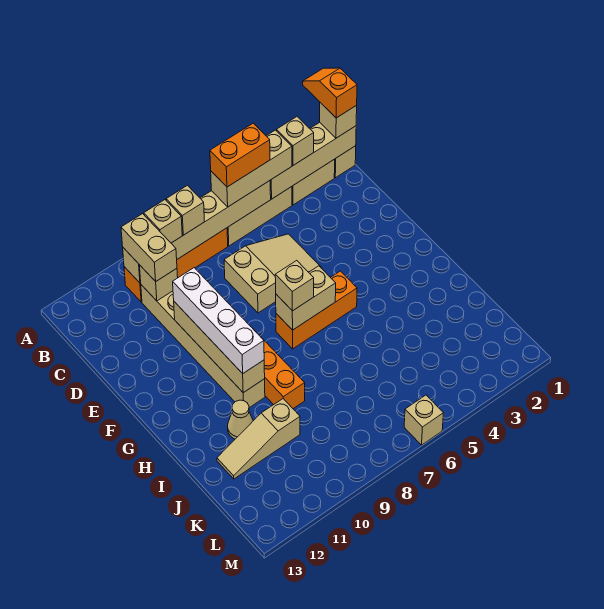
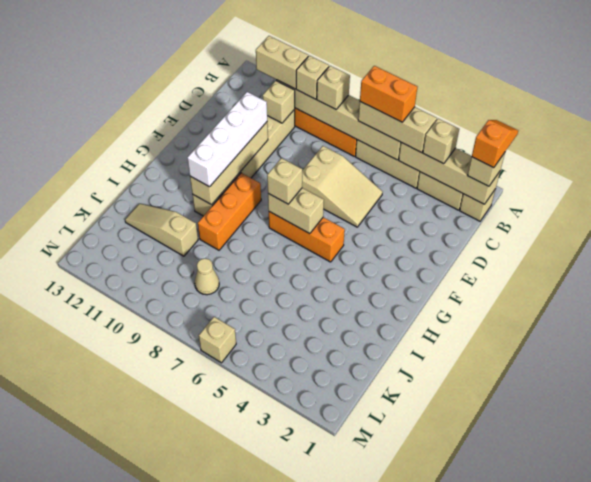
tan brick B10:C10 level 3 -> tan brick B10:B11 level 3
tan cone I11 level 1 -> tan cone K8 level 1

